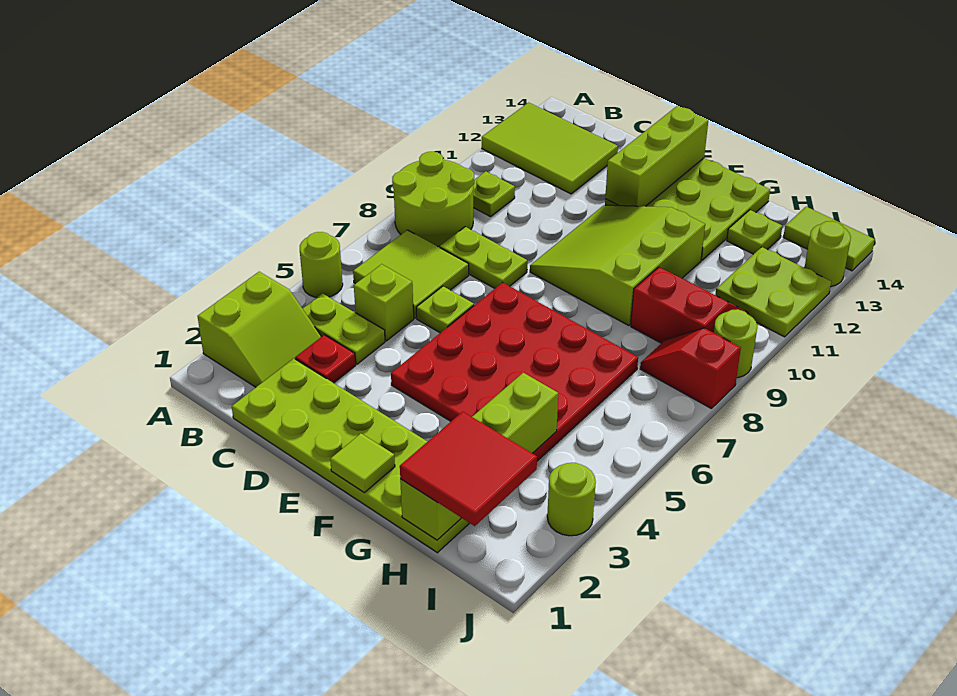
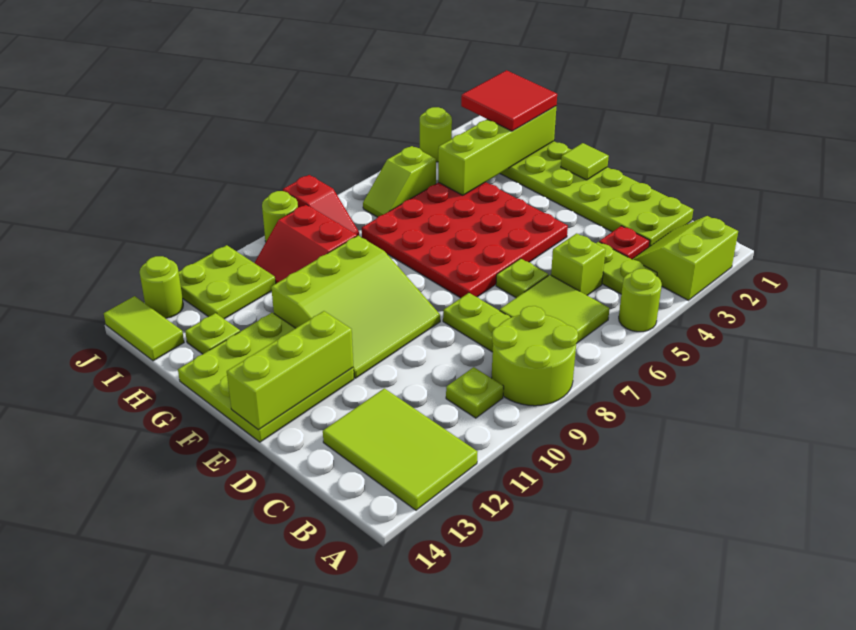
none -> lime slope I5:I6 level 1 top 5

